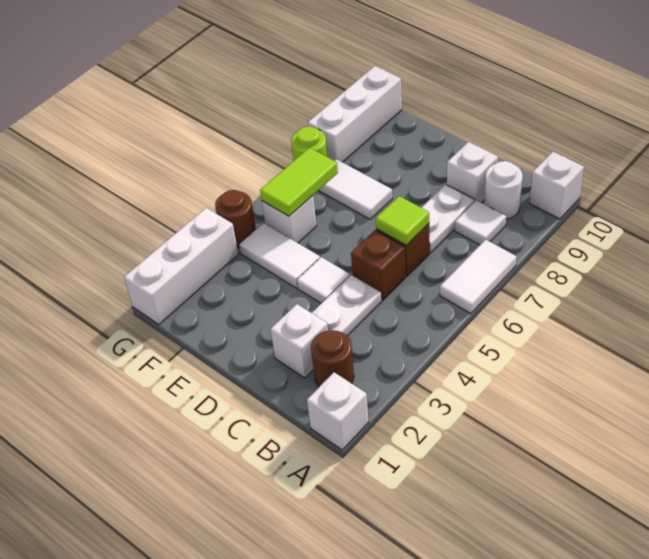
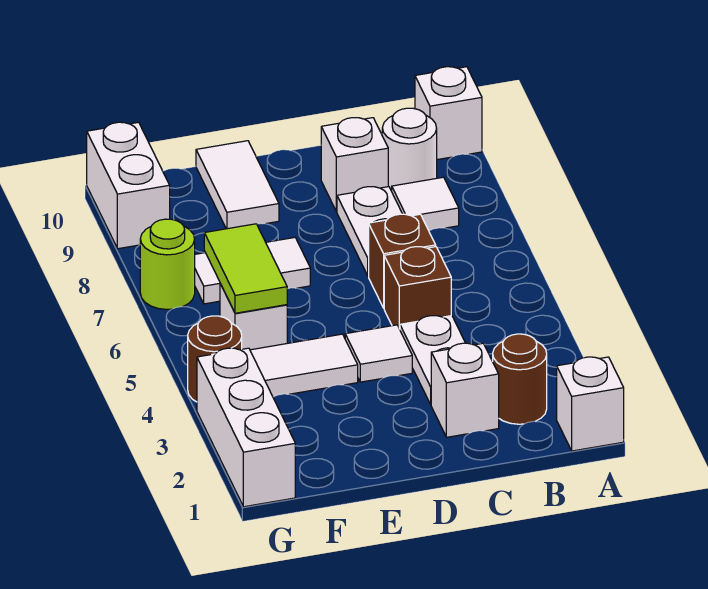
white tile A6:A7 level 1 -> white tile E9:E10 level 1
lime tile C6 level 2 -> none
white brick G8:G10 level 1 -> white brick G9:G10 level 1

